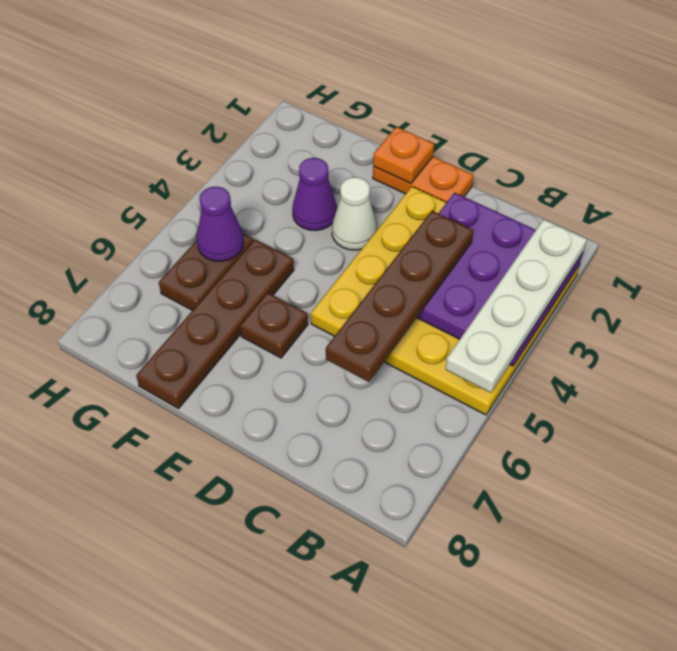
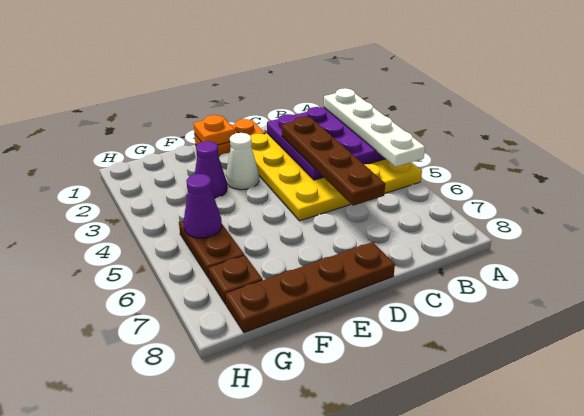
brown plate E6 level 1 -> brown plate G7 level 1
brown plate F5:F8 level 1 -> brown plate D8:G8 level 1

